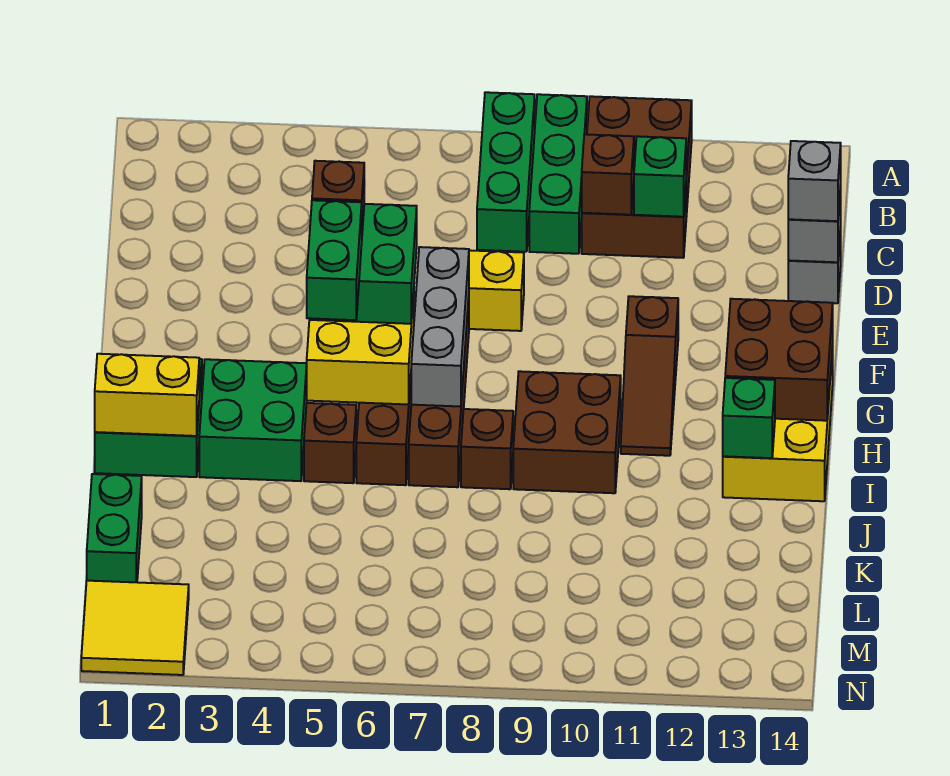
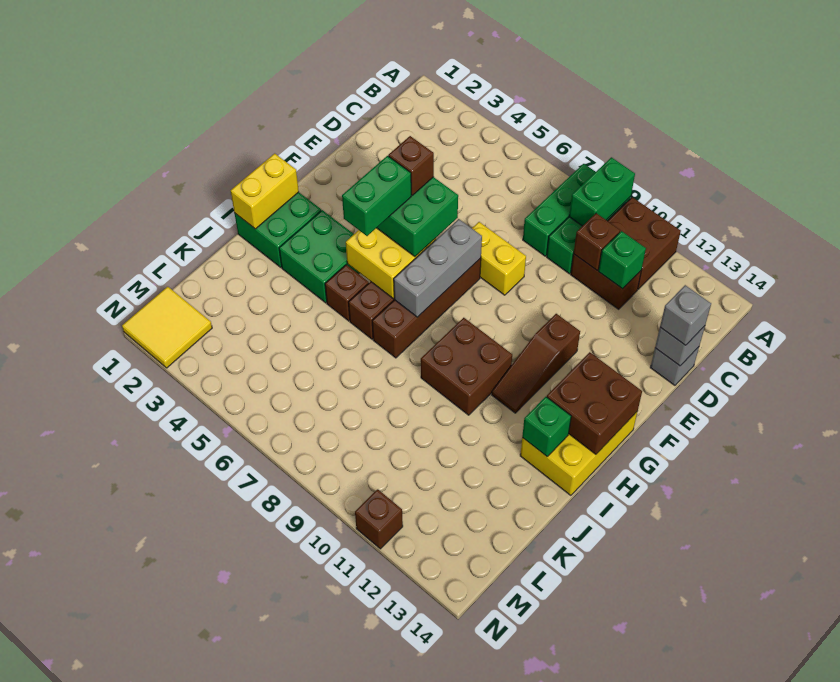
yellow brick I1:I2 level 2 -> yellow brick H1:I1 level 2
brown brick I8 level 1 -> brown brick N11 level 1
green brick K1:L1 level 1 -> green brick A9:B9 level 2

